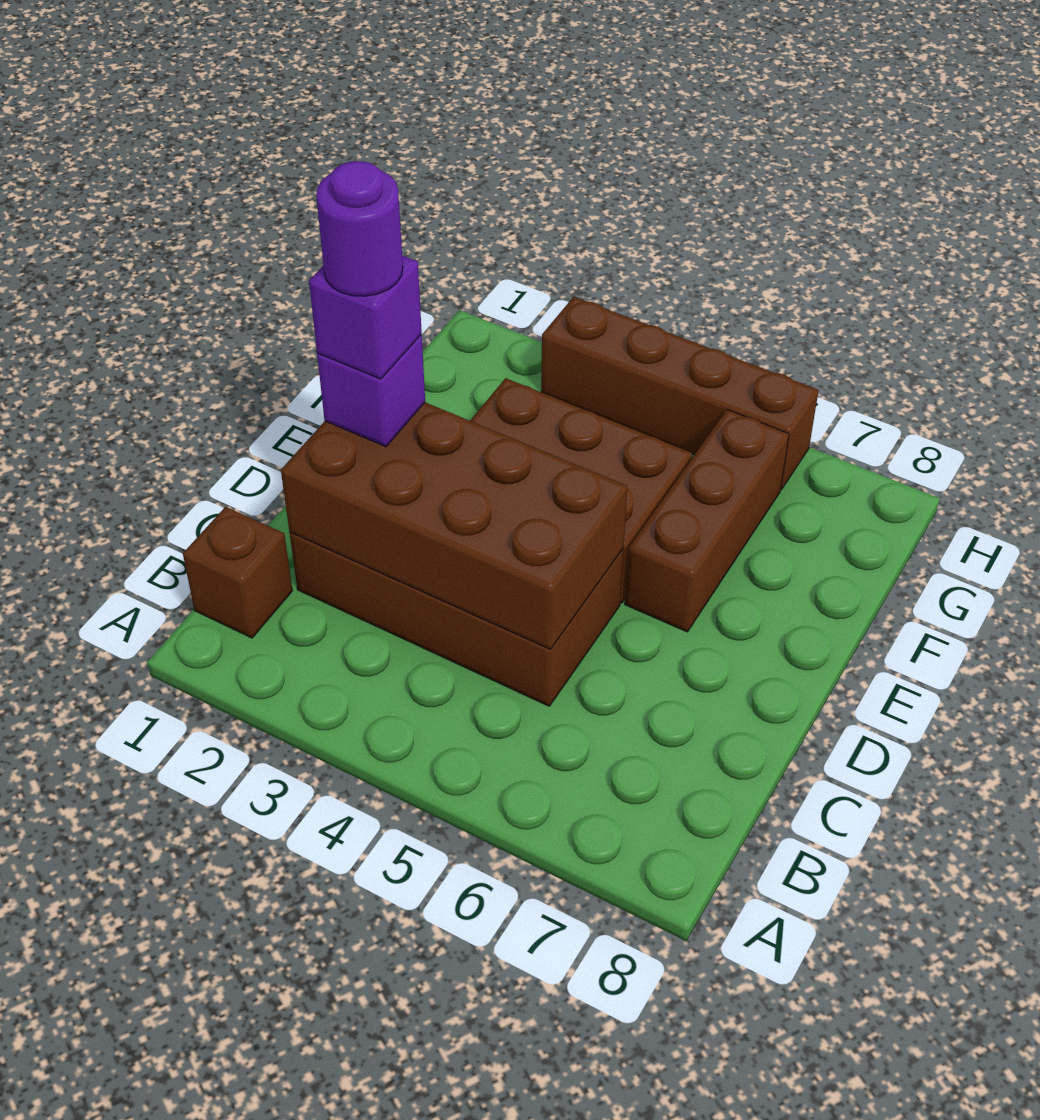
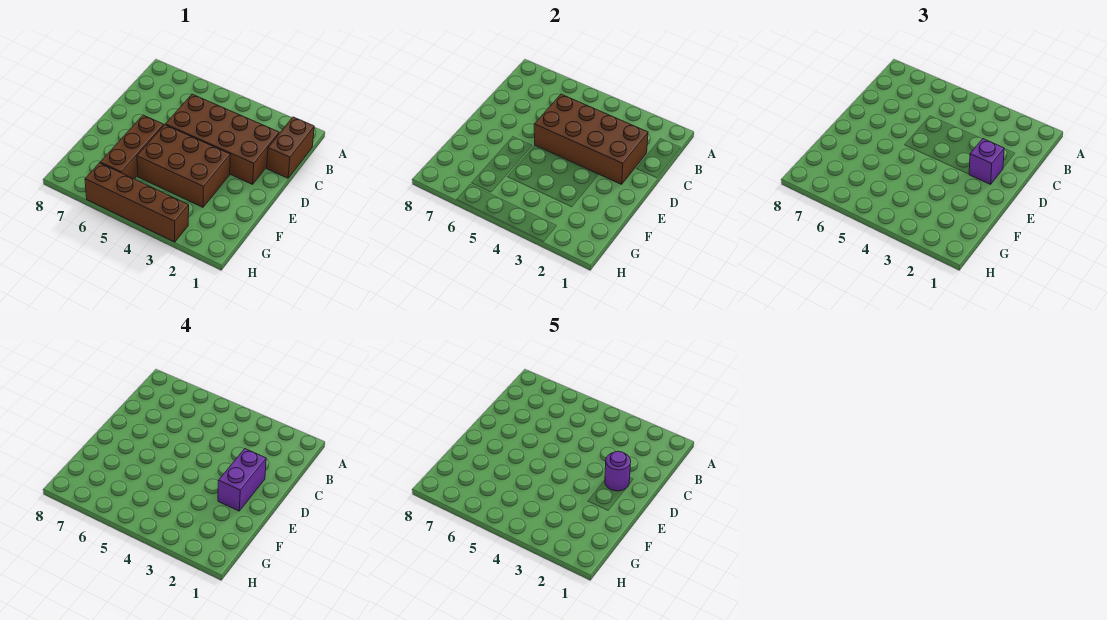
brown brick B1 level 1 -> brown brick B1:C1 level 1
purple brick D2 level 4 -> purple brick D2:E2 level 4

